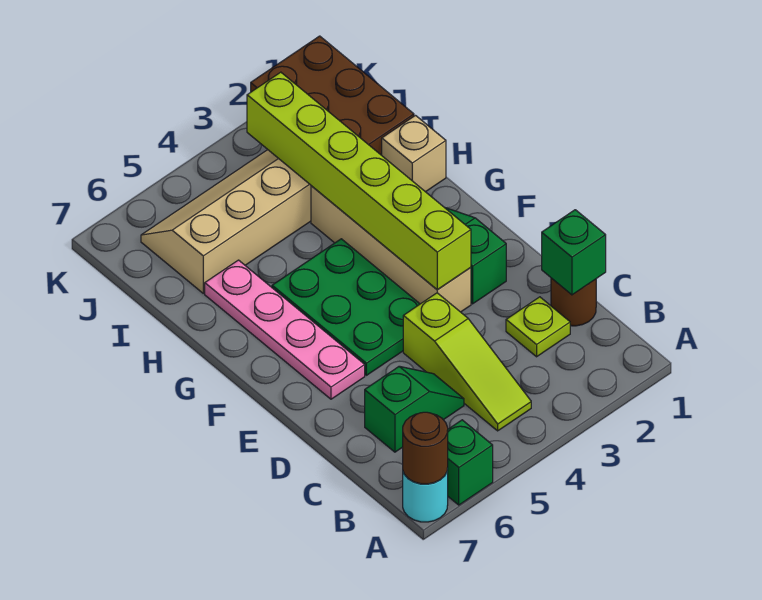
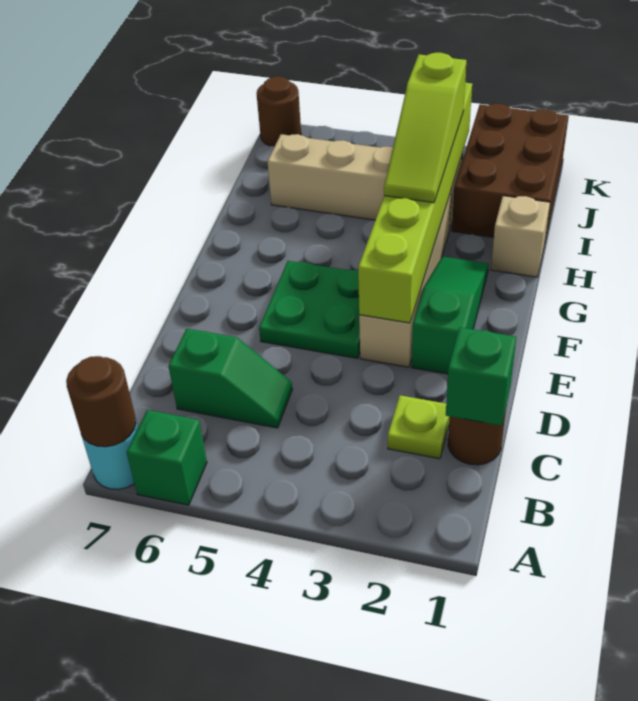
lime slope B4:D4 level 1 top D -> lime slope G3:I3 level 3 top I
green plate E4:G5 level 1 -> green plate E4:F5 level 1
pink plate E6:H6 level 1 -> none
none -> brown round brick K7 level 1

